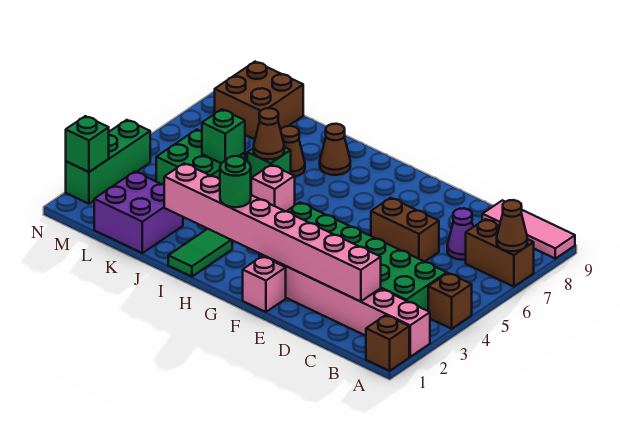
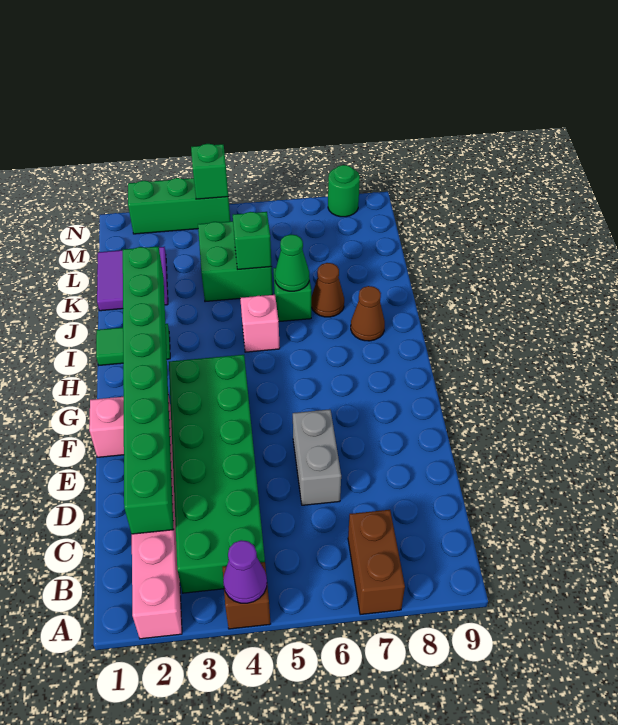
brown brick A1 level 1 -> none
brown cone A7 level 2 -> none
pink tile A9:C9 level 1 -> none
pink brick C2:J2 level 2 -> green brick C2:J2 level 2
purple cone C7 level 1 -> purple cone A4 level 2
brown brick D6:E6 level 1 -> grey brick D6:E6 level 1
green round brick H2 level 3 -> green round brick N8 level 1
brown cone J6 level 2 -> green cone J6 level 2
purple brick K1:L2 level 1 -> purple tile K1:L2 level 1
brown brick L8:M9 level 1 -> none
green brick N2 level 2 -> green brick N4 level 2

